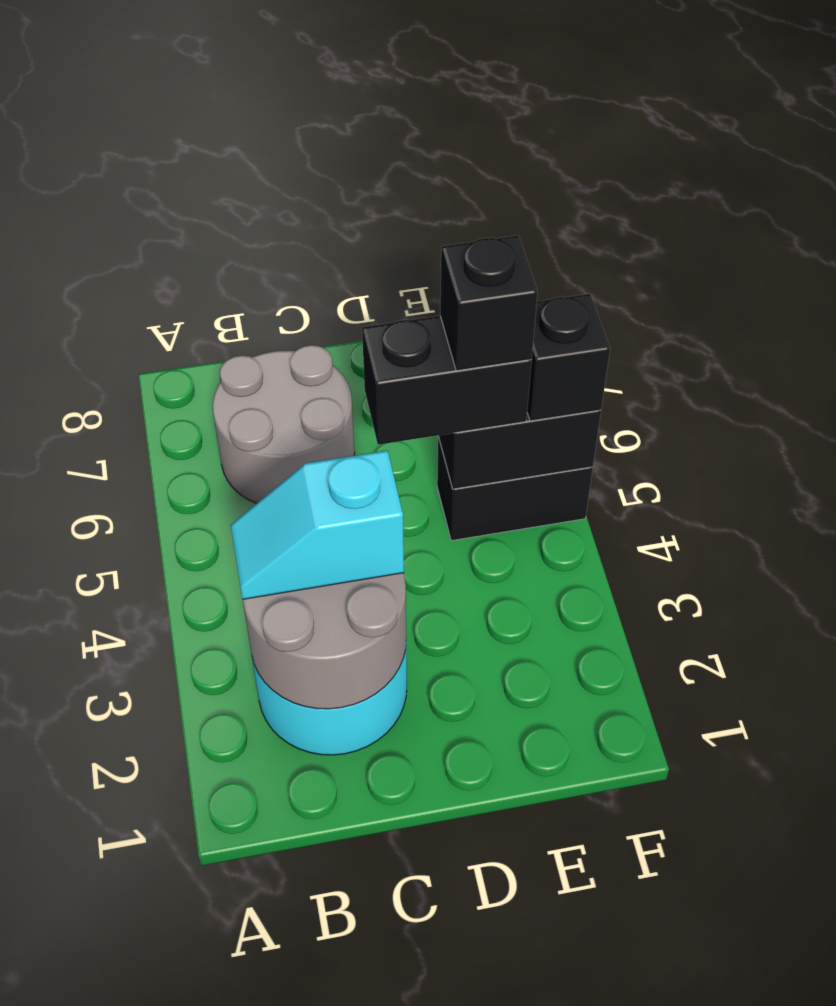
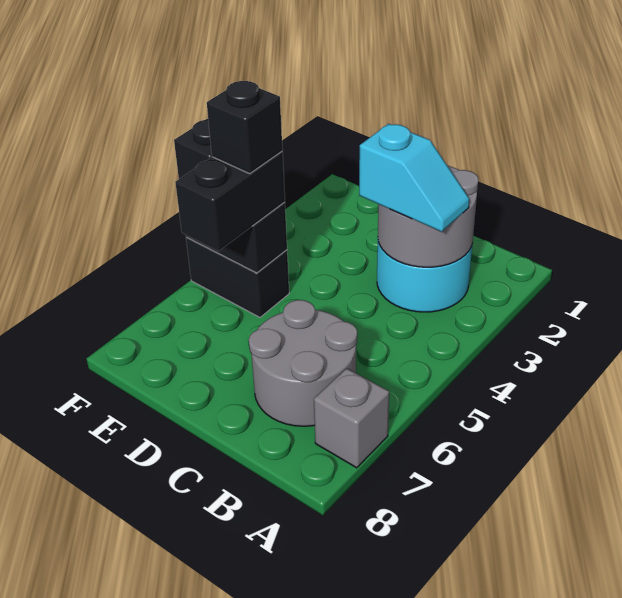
none -> grey brick A7 level 1
black brick D5:E5 level 3 -> black brick E5:E6 level 3

